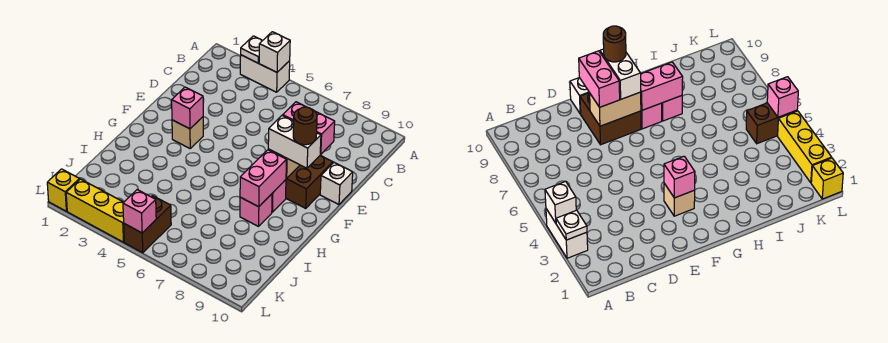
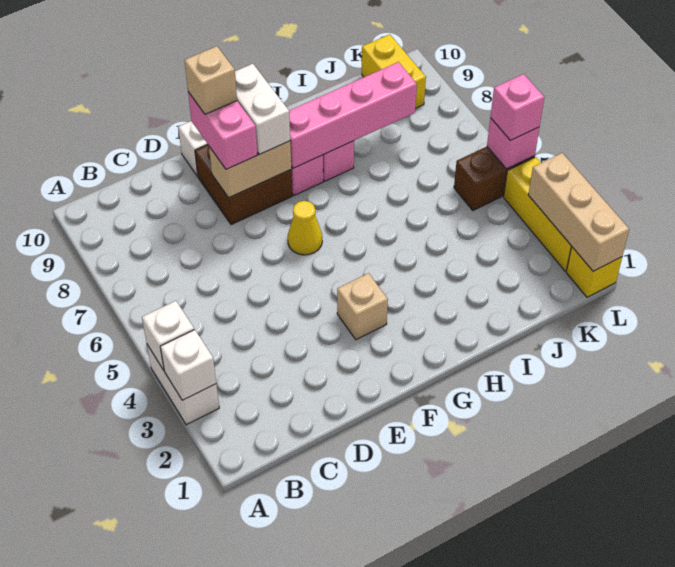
white plate A3 level 2 -> white brick A3 level 2
none -> tan brick E9 level 4
pink brick F3 level 2 -> pink brick L5 level 3
none -> yellow cone F6 level 1
brown round brick F9 level 4 -> none
pink brick G8:H8 level 2 -> pink brick G8:J8 level 2
none -> yellow brick K9:K10 level 1
none -> tan brick L1:L3 level 2

